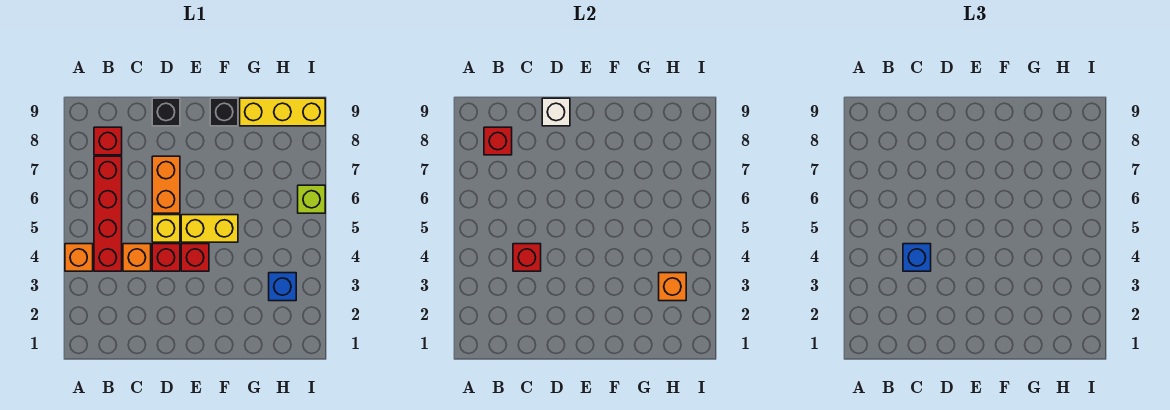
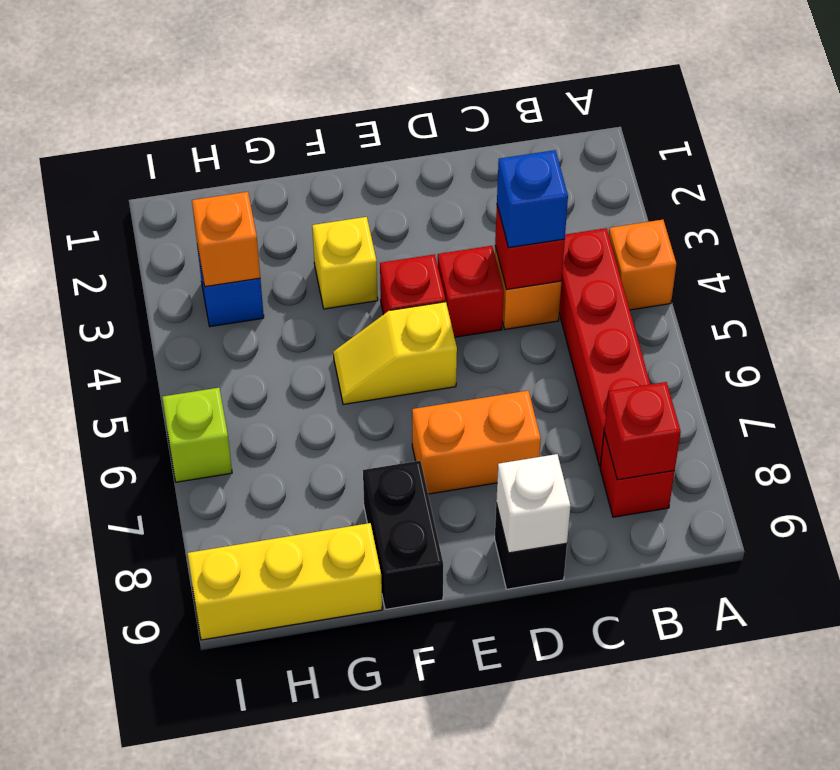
yellow brick D5 level 1 -> yellow brick F3 level 1
orange brick D6:D7 level 1 -> orange brick D7:E7 level 1
yellow brick E5:F5 level 1 -> yellow slope E5:F5 level 1 top E
black brick F9 level 1 -> black brick F8:F9 level 1

